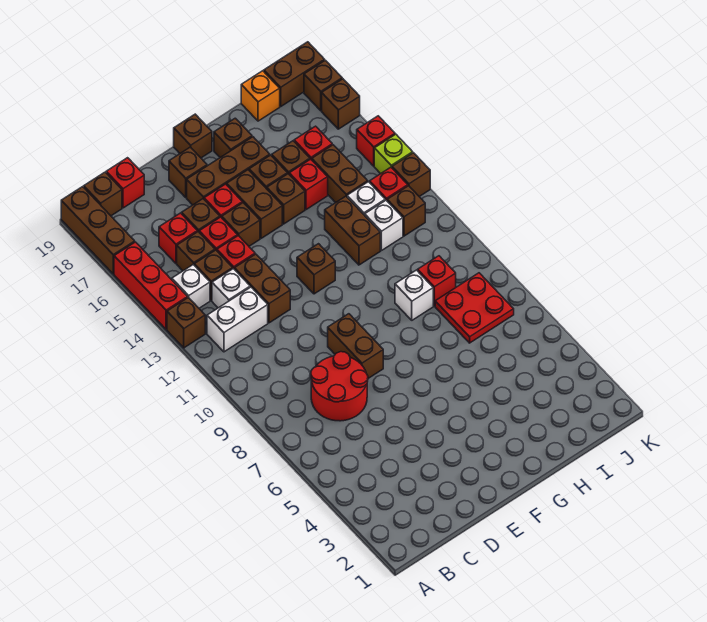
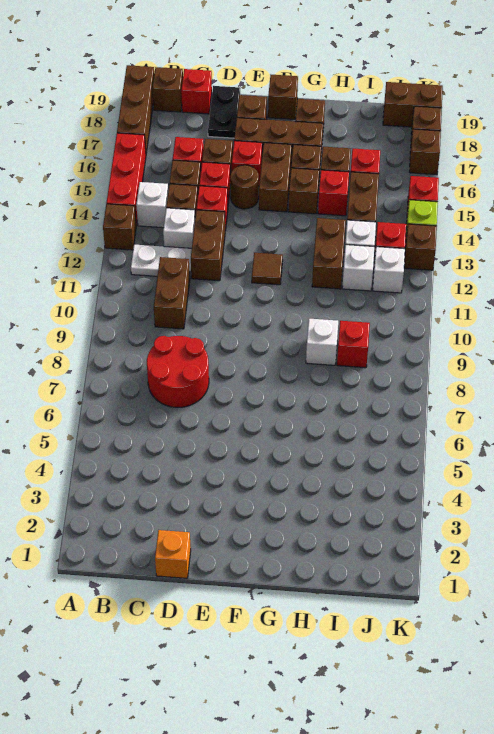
white brick B12:C12 level 1 -> white plate B12:C12 level 1
none -> black plate D18:D19 level 1
brown brick E8:E9 level 1 -> brown brick C10:C11 level 1
brown brick E15 level 1 -> brown round brick E15 level 1
brown brick F12 level 1 -> brown tile F12 level 1
red plate I7:J8 level 1 -> none
orange brick I19 level 1 -> orange brick D1 level 1
brown brick J12 level 1 -> white brick J12 level 1

